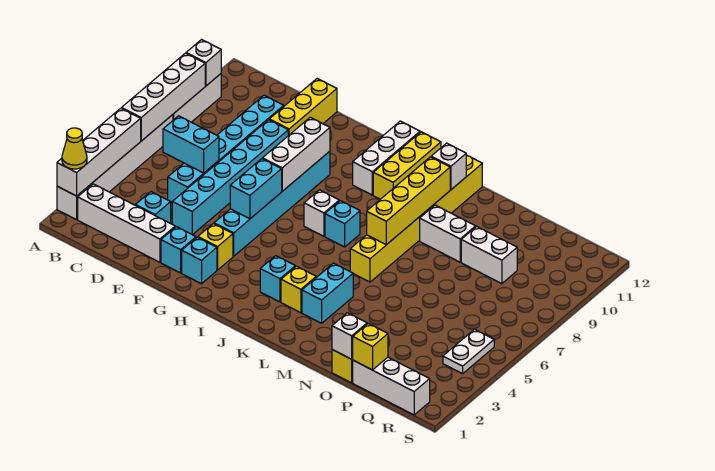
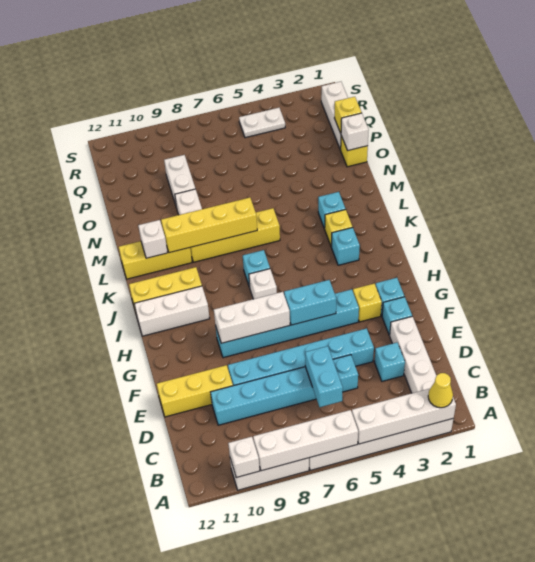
cyan brick L3:L4 level 1 -> cyan brick L3 level 1

